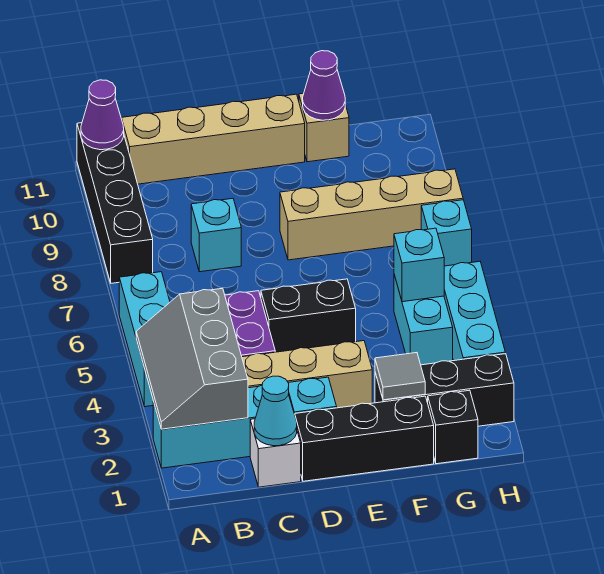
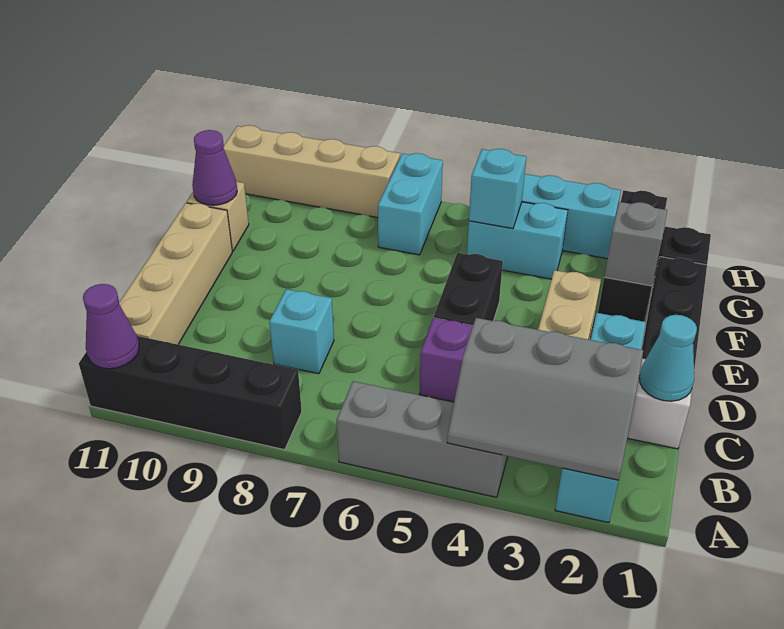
cyan brick A4:A6 level 1 -> grey brick A4:A6 level 1
tan brick E8:H8 level 1 -> tan brick H8:H11 level 1
grey tile F2 level 2 -> grey brick F2 level 2
cyan brick H7 level 1 -> cyan brick G7:H7 level 1

